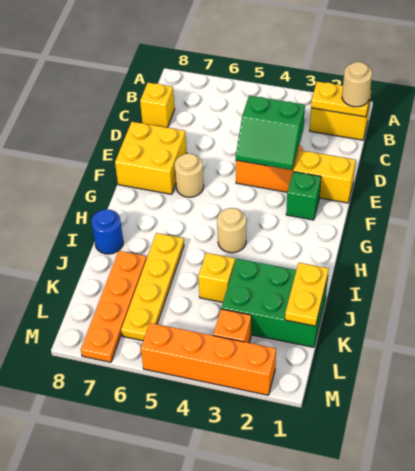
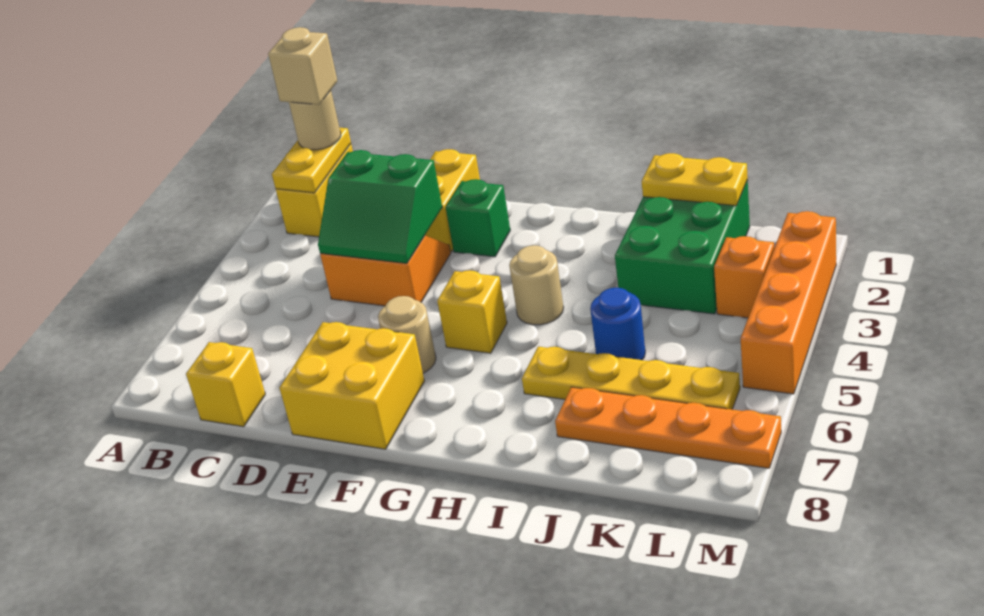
none -> tan brick B1 level 4
green slope D3:E4 level 2 top D -> green slope D3:E4 level 2 top 3
blue round brick I8 level 1 -> blue round brick J5 level 1
yellow brick J4 level 1 -> yellow brick G5 level 1

